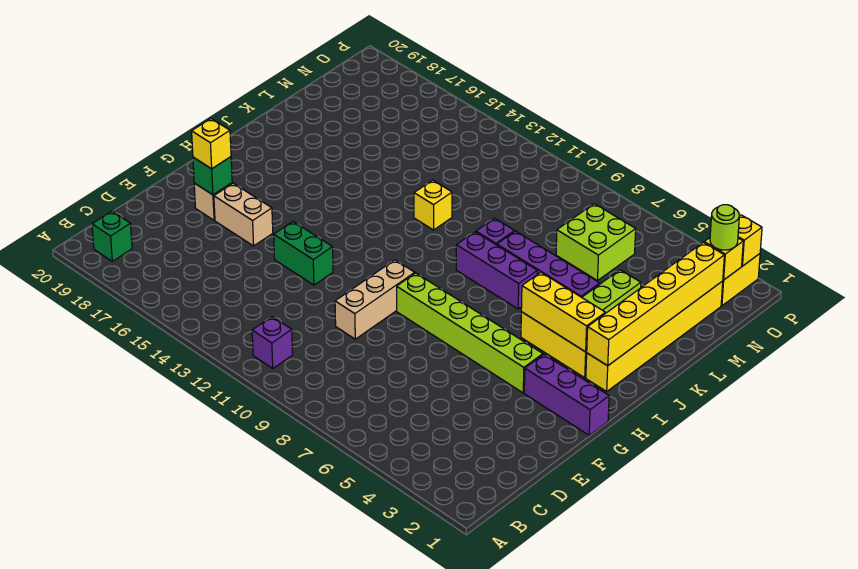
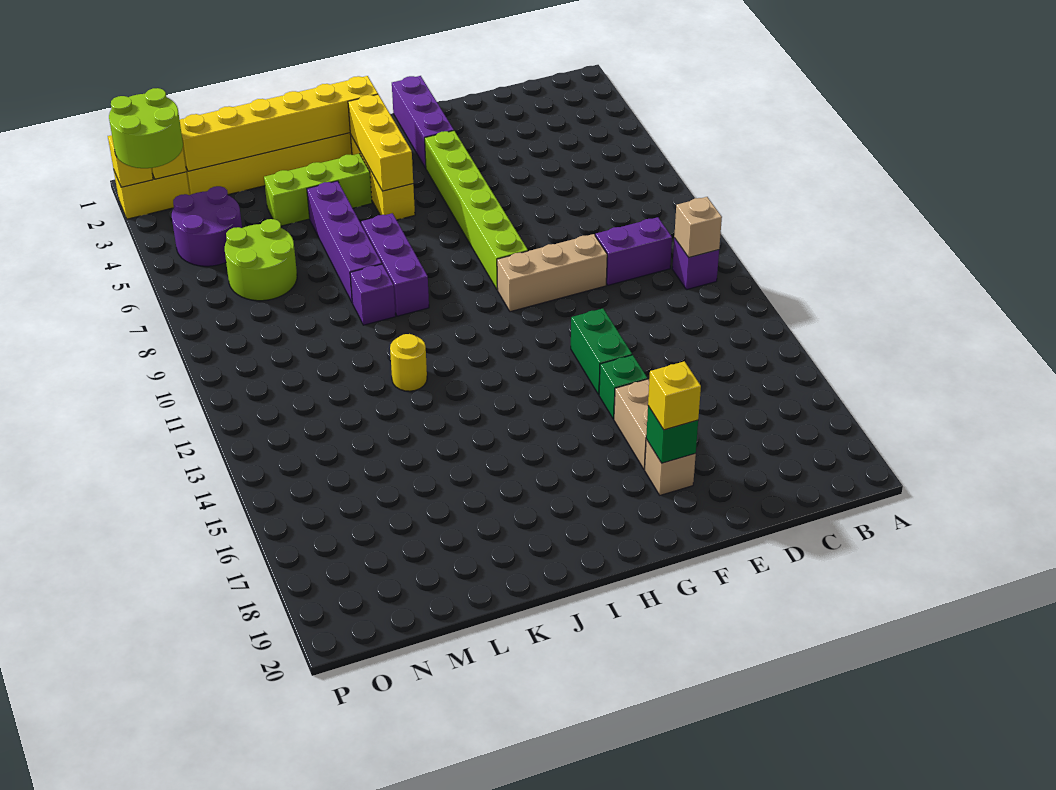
none -> tan brick B11 level 2
green brick B19 level 1 -> green brick F15 level 1
none -> purple brick C10:D10 level 1
yellow brick K12 level 1 -> yellow round brick K12 level 1
lime brick M6:N7 level 1 -> lime round brick M6:N7 level 1
none -> purple round brick N4:O5 level 1
lime round brick O2 level 3 -> lime round brick O2:P3 level 3

